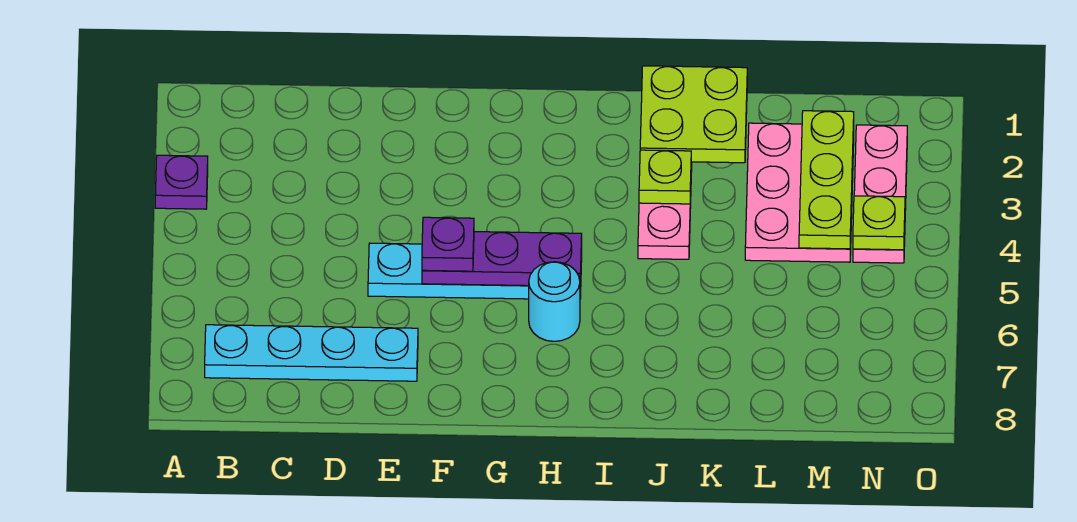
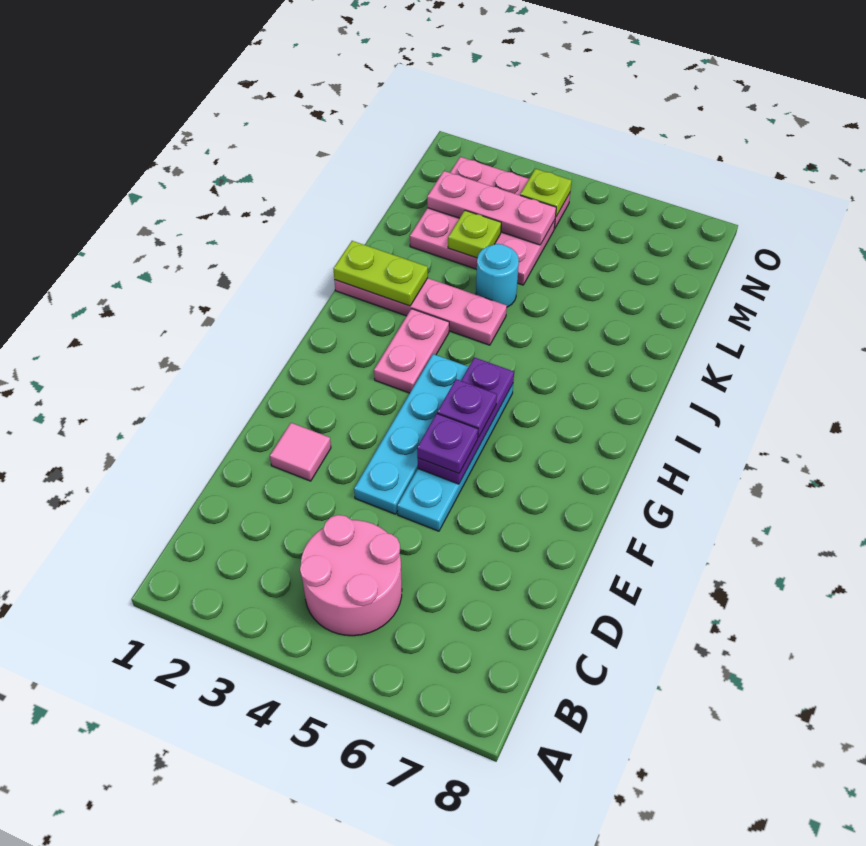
purple plate A3 level 1 -> purple plate G5 level 3
none -> pink round brick B4:C5 level 1
cyan plate B7:E7 level 1 -> cyan plate E4:H4 level 1
none -> pink tile E2 level 1
none -> pink plate H3:I3 level 1
cyan round brick H6 level 1 -> cyan round brick K4 level 1
lime plate J1:K2 level 2 -> lime plate J1:J2 level 2
lime plate J3 level 2 -> lime plate L3 level 2
lime plate M2:M4 level 2 -> pink plate M2:M4 level 2

